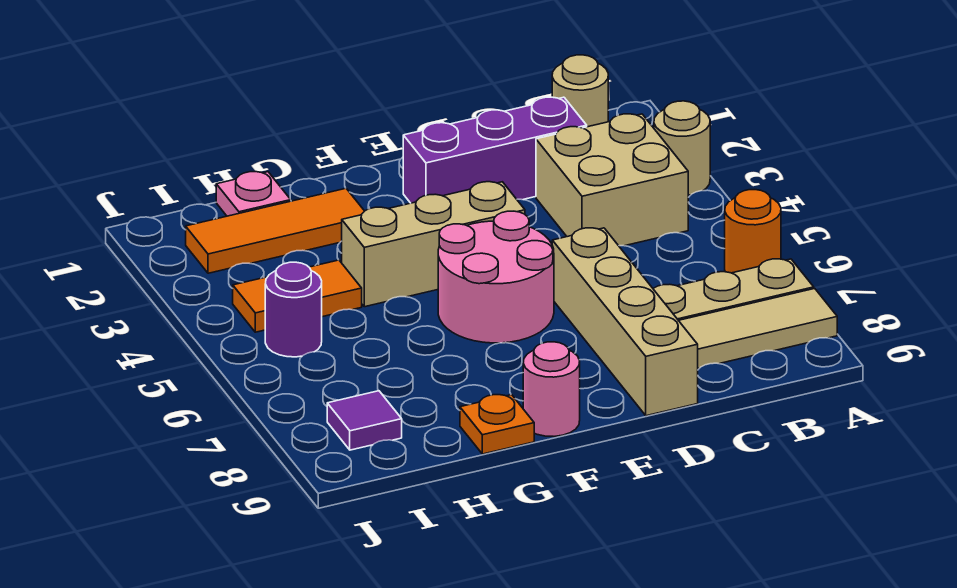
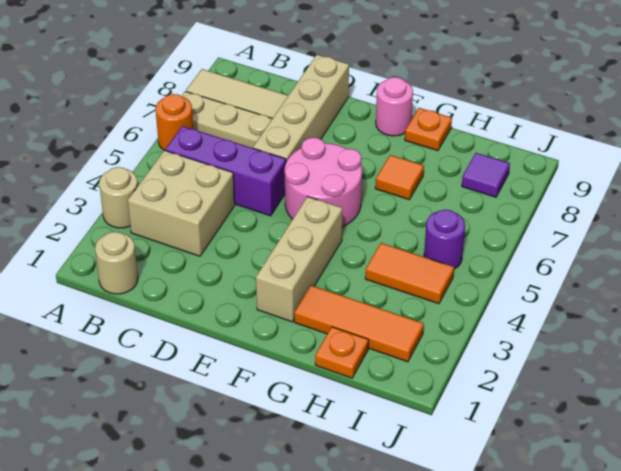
purple brick C2:E2 level 1 -> purple brick B5:D5 level 1
tan brick E4:G4 level 1 -> tan brick F2:F4 level 1
none -> orange tile G7 level 1
pink plate H1 level 1 -> orange plate H1 level 1

